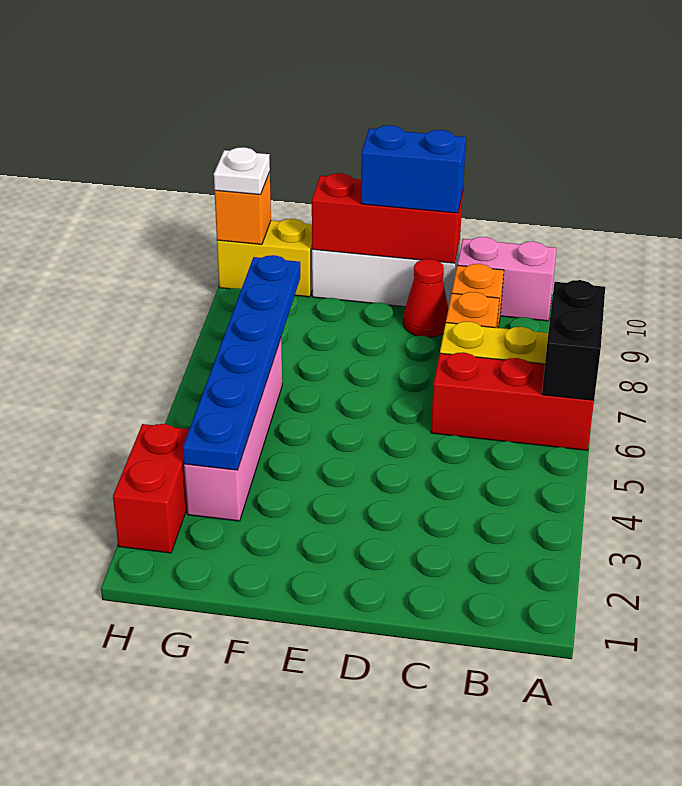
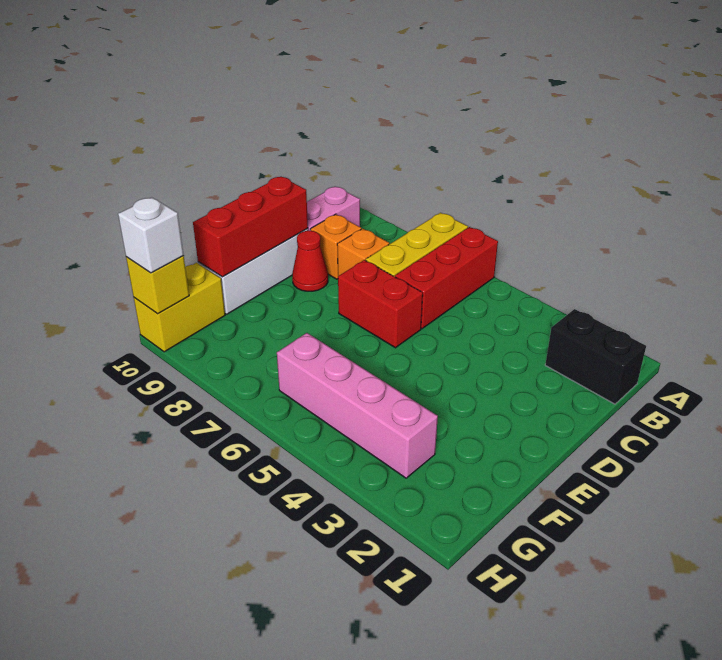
black brick A6:A7 level 2 -> black brick B1:B2 level 1
blue brick D10:E10 level 3 -> none
blue plate G3:G8 level 2 -> none
red brick H2:H3 level 1 -> red brick D6:D7 level 1
orange brick H10 level 2 -> yellow brick H10 level 2
white plate H10 level 3 -> white brick H10 level 3

